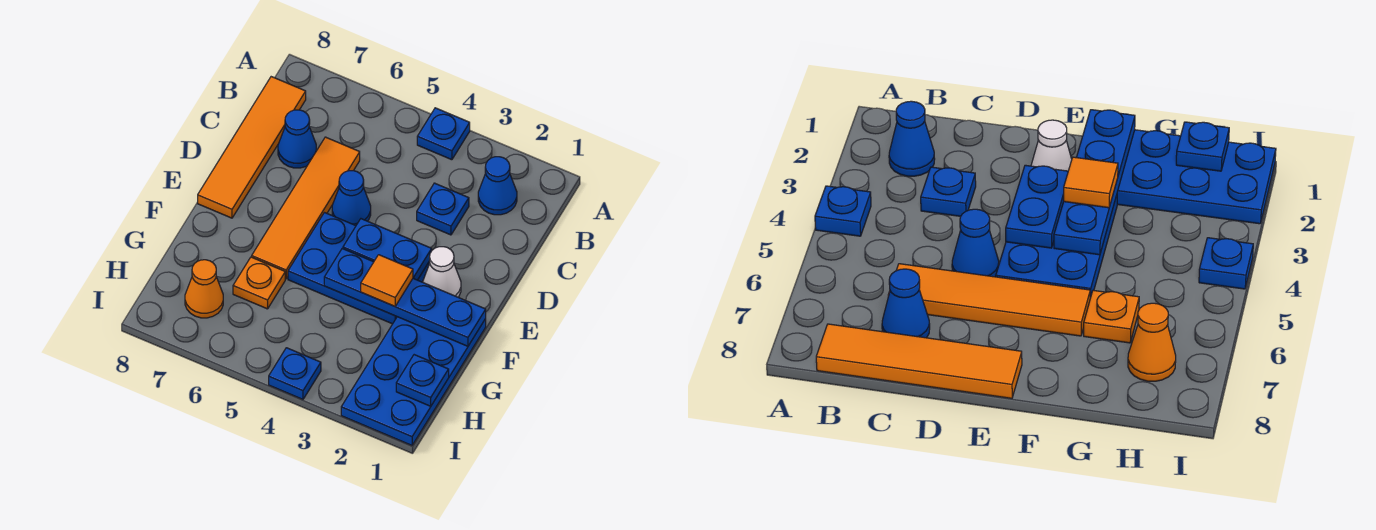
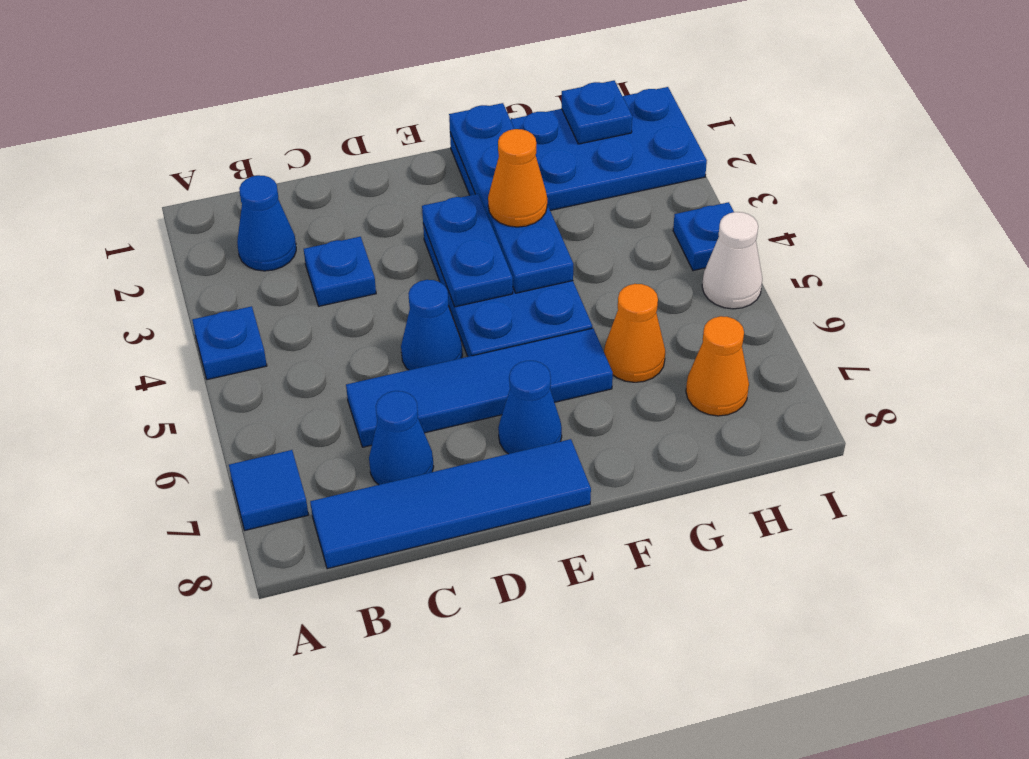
none -> blue tile A7 level 1
orange tile B8:E8 level 1 -> blue tile B8:E8 level 1
orange tile C6:F6 level 1 -> blue tile C6:F6 level 1
white cone E2 level 1 -> white cone I5 level 1
none -> blue cone E7 level 1
orange tile F3 level 3 -> orange cone F3 level 3
orange plate G6 level 1 -> orange cone G6 level 1

